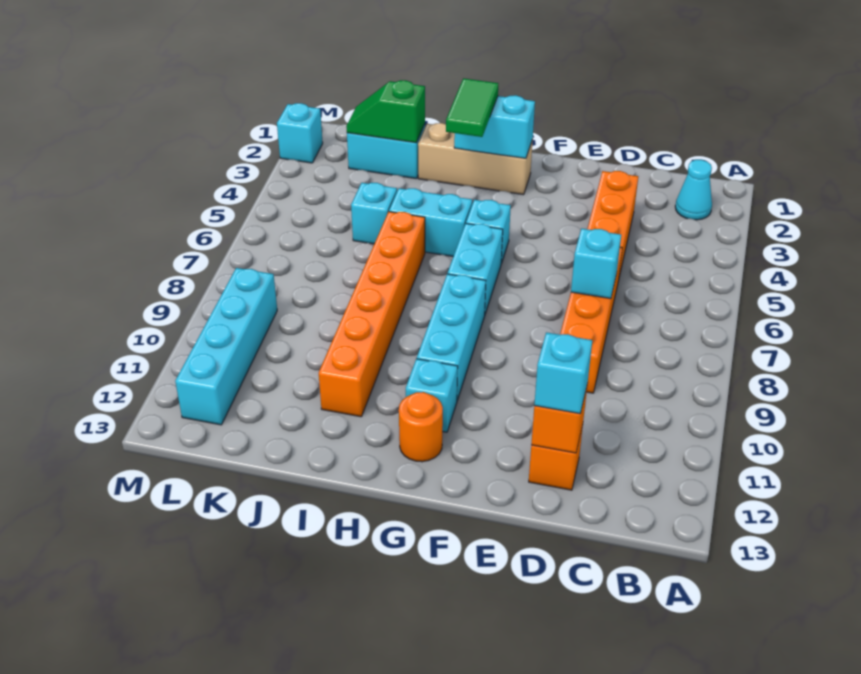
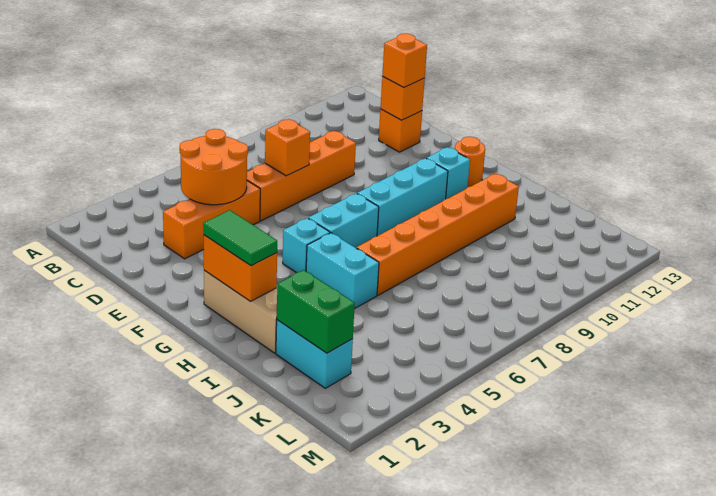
cyan cone B2 level 1 -> none
none -> orange round brick C4:D5 level 2
cyan brick D7 level 2 -> orange brick D7 level 2
cyan brick D12 level 3 -> orange brick D12 level 3
cyan brick G2:H2 level 2 -> orange brick G2:H2 level 2
green tile H2:H3 level 3 -> green tile G2:H2 level 3
green slope J2:K2 level 2 top J -> green brick J2:K2 level 2
cyan brick J5 level 1 -> none
cyan brick L9:L12 level 1 -> none
cyan brick M2 level 1 -> none

